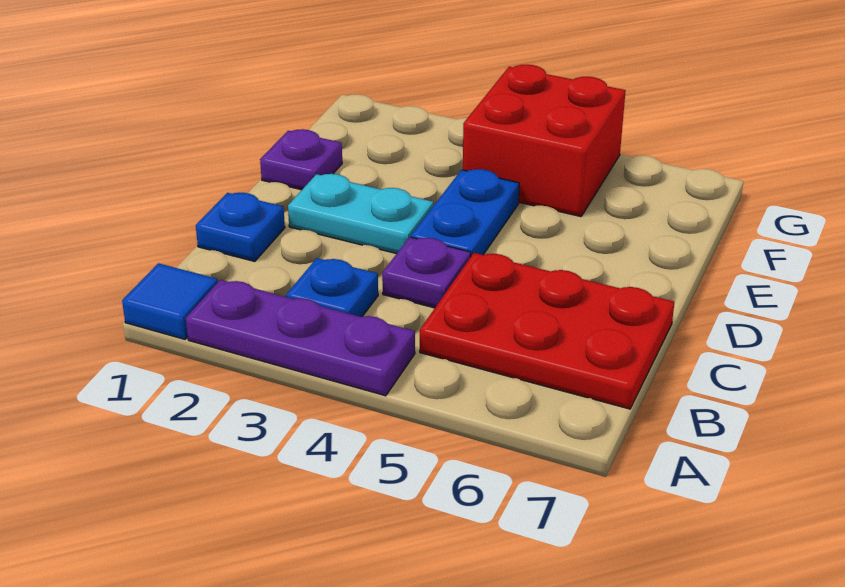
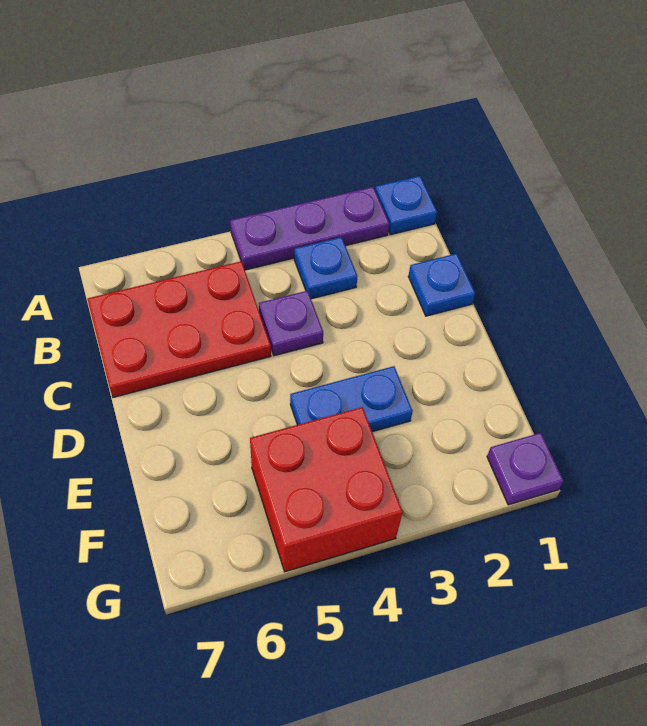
blue tile A1 level 1 -> blue plate A1 level 1
cyan plate D2:D3 level 1 -> none
blue plate D4:E4 level 1 -> blue plate E3:E4 level 1
purple plate E1 level 1 -> purple plate G1 level 1

